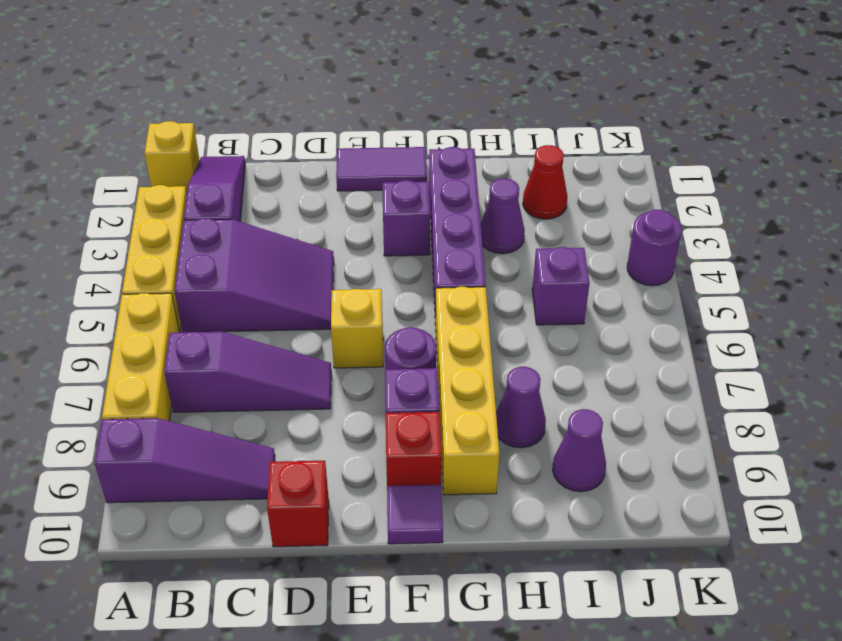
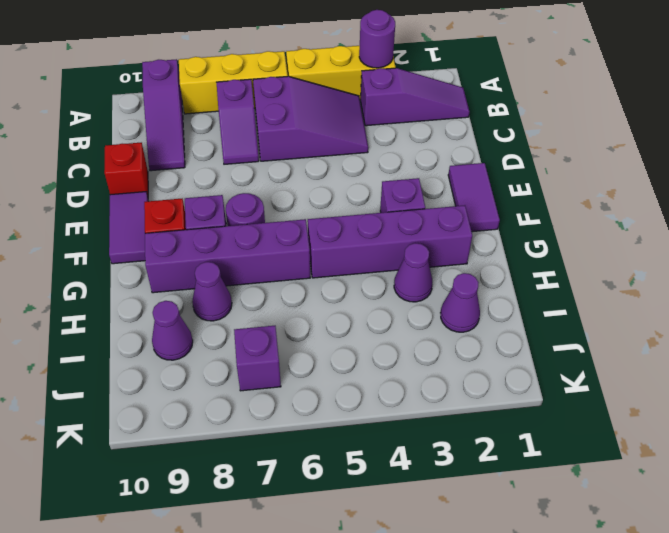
yellow brick A1 level 1 -> none
purple slope B4:D5 level 1 top B -> purple slope B4:C6 level 1 top 6
purple slope B7:D7 level 1 top B -> purple slope B7:C7 level 1 top B
yellow brick E6 level 1 -> none
purple tile F10 level 1 -> purple tile E10:F10 level 1
yellow brick G6:G9 level 1 -> purple brick G6:G9 level 1
red cone I2 level 1 -> purple cone I2 level 1
purple brick I5 level 1 -> purple brick J7 level 1
purple round brick K4 level 1 -> purple round brick A3 level 2

